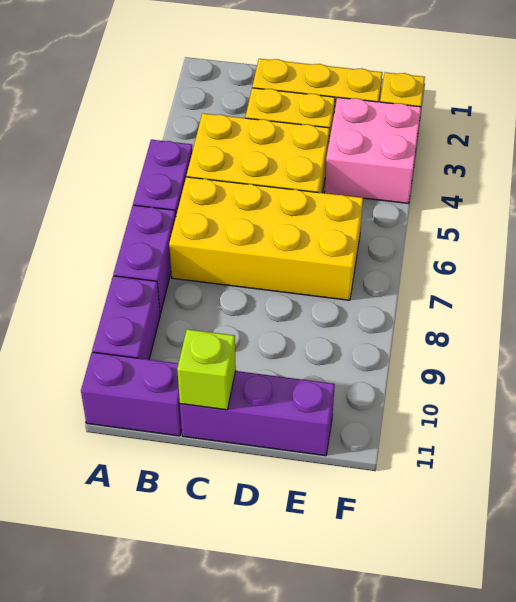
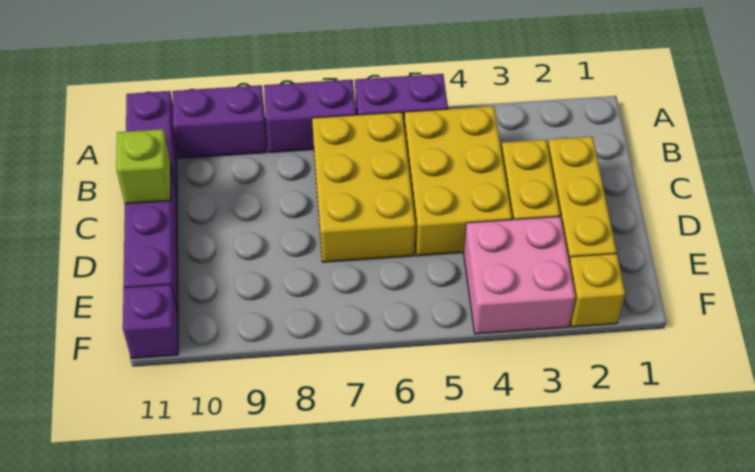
yellow brick B6:E7 level 1 -> yellow brick B6:D7 level 1
none -> purple brick F11 level 1

